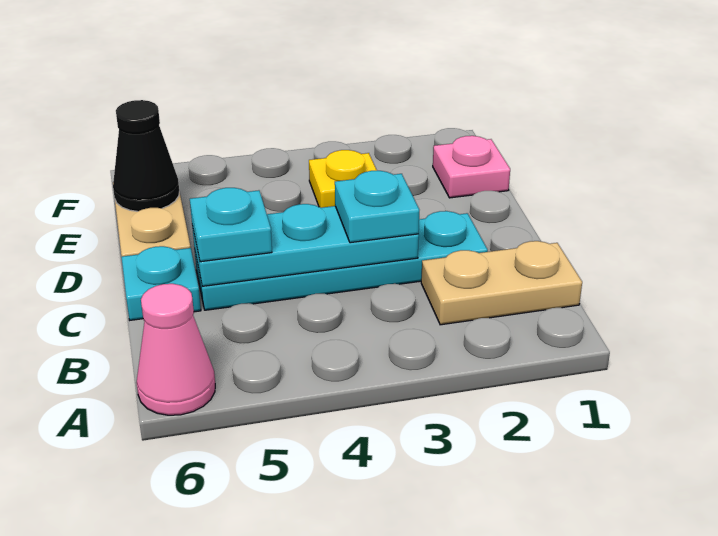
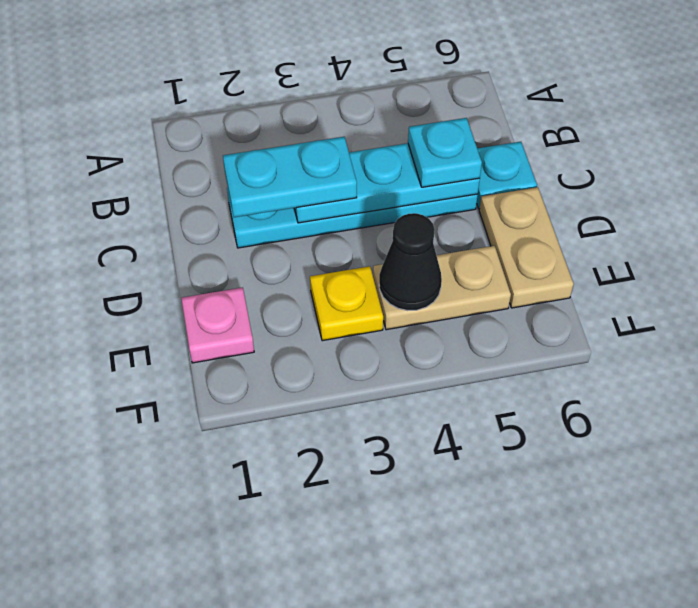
pink cone A6 level 1 -> none
tan plate B1:B2 level 1 -> tan plate E4:E5 level 1
cyan plate C3 level 3 -> cyan plate C2:C3 level 3
black cone E6 level 2 -> black cone E4 level 2

